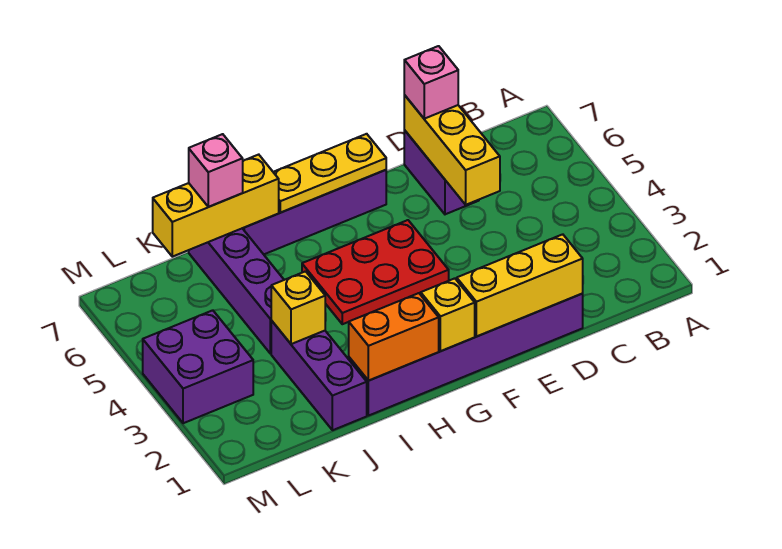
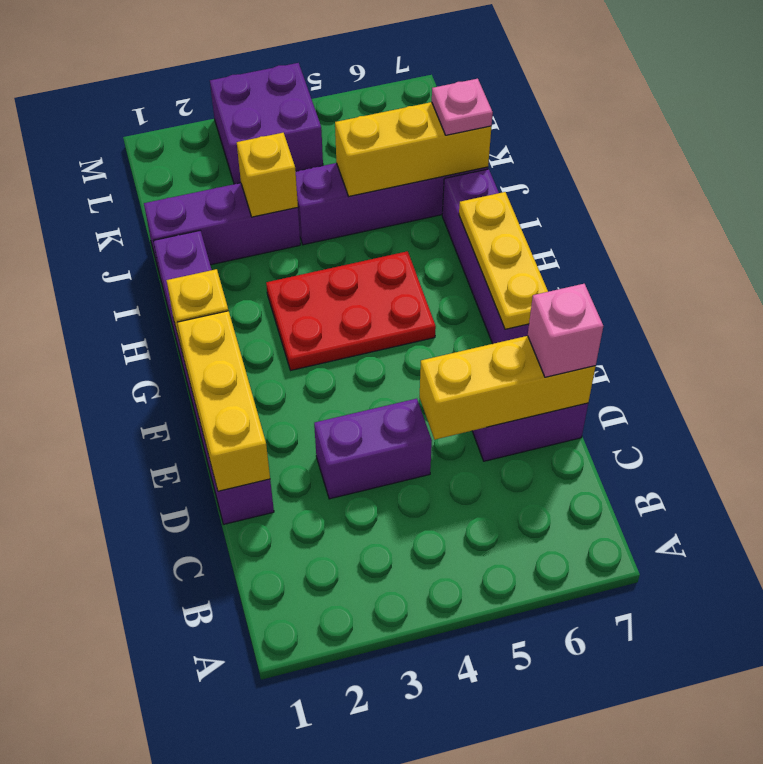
none -> purple brick D3:D4 level 1
red plate F4:H5 level 1 -> red plate G3:H5 level 1
orange brick H1:I1 level 2 -> none
yellow brick I7:K7 level 2 -> yellow brick J5:J7 level 2
pink brick J7 level 3 -> pink plate J7 level 3

